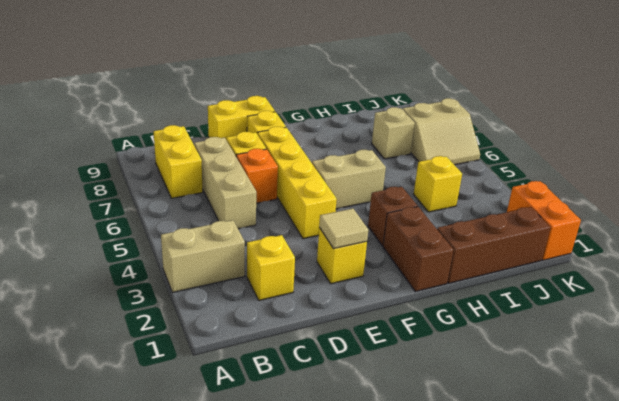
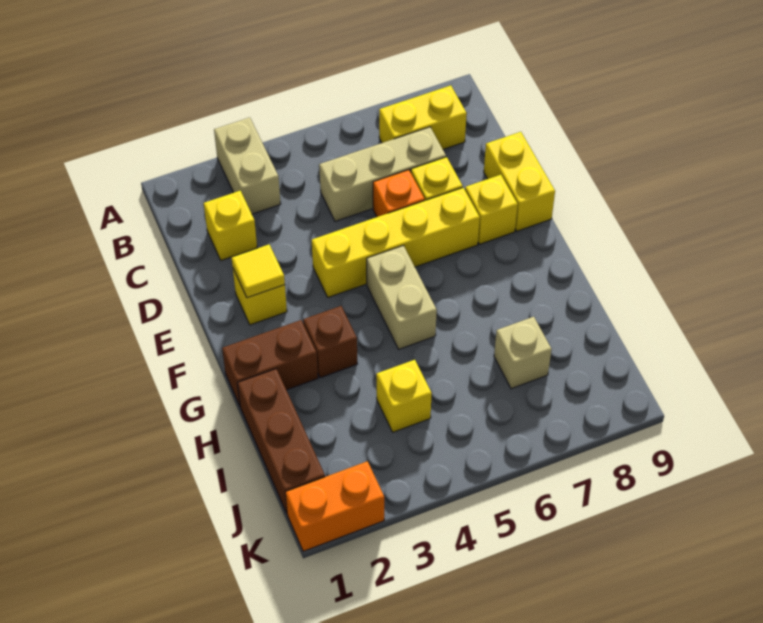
tan tile E2 level 2 -> yellow tile E2 level 2
tan slope J6:K7 level 1 top 7 -> none

